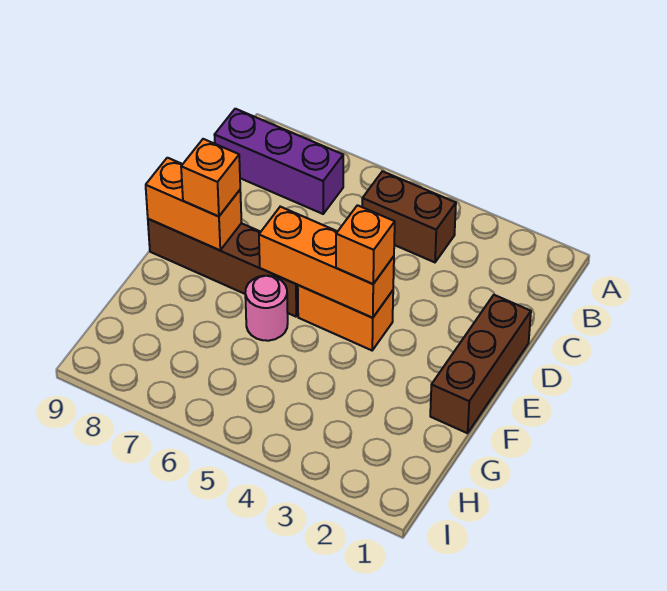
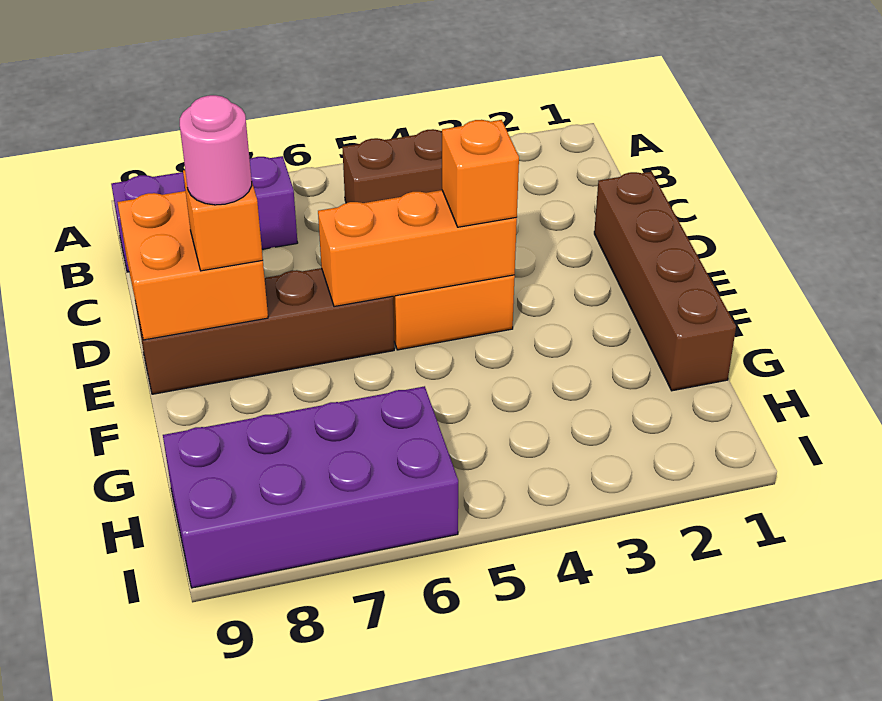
brown brick D1:F1 level 1 -> brown brick D1:G1 level 1
orange brick E8:E9 level 2 -> orange brick D8:E9 level 2
pink round brick F6 level 1 -> pink round brick E8 level 4
none -> purple brick H6:I9 level 1

